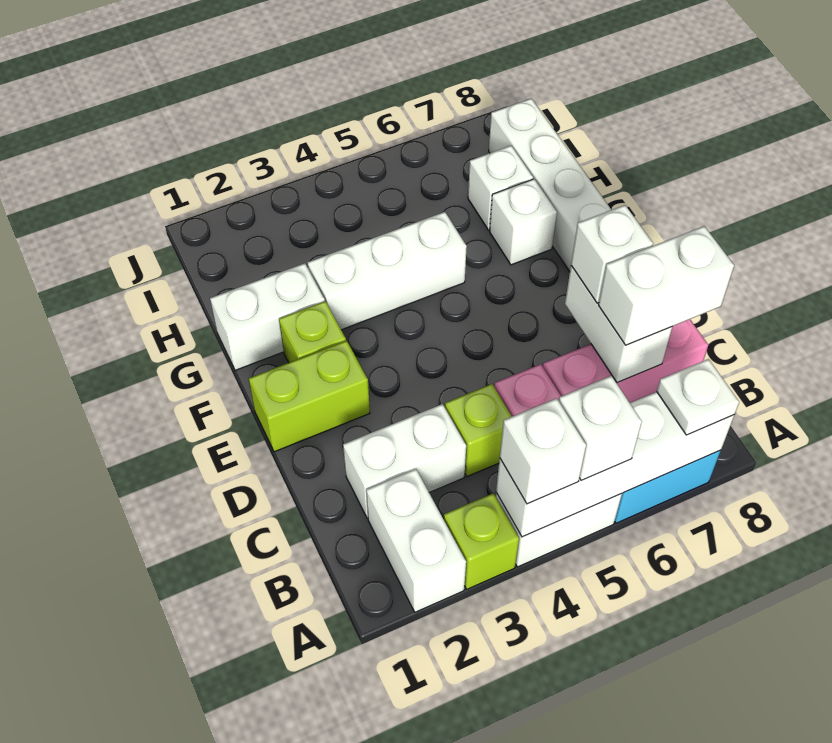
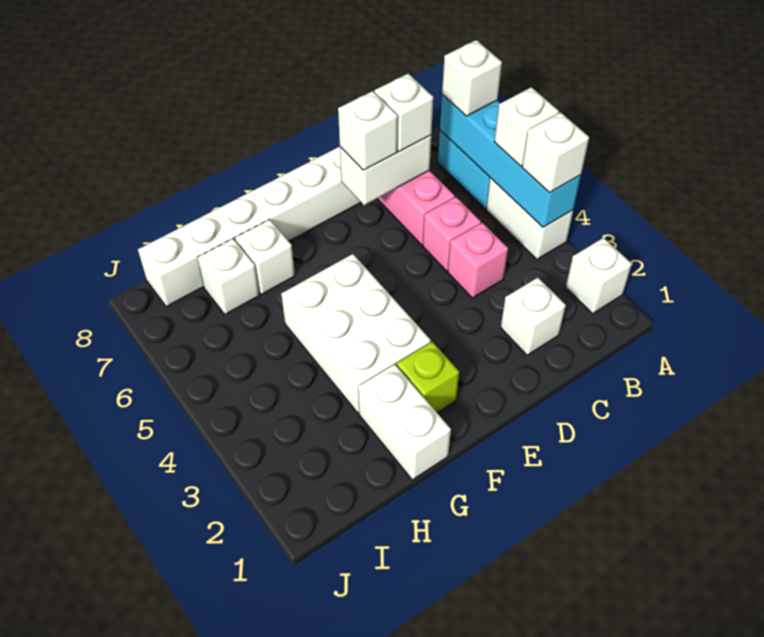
white brick A2:B2 level 1 -> white brick A2 level 1
lime brick A3 level 1 -> none
white brick A4:A7 level 2 -> cyan brick A4:A7 level 2
white plate A7 level 3 -> white brick A7 level 3
white brick C2:C3 level 1 -> white brick C2 level 1
lime brick C4 level 1 -> pink brick C4 level 1
white brick C7:C8 level 3 -> white brick C7 level 3
lime brick E1:E2 level 1 -> none
white brick G3:G5 level 1 -> white brick F3:G5 level 1

